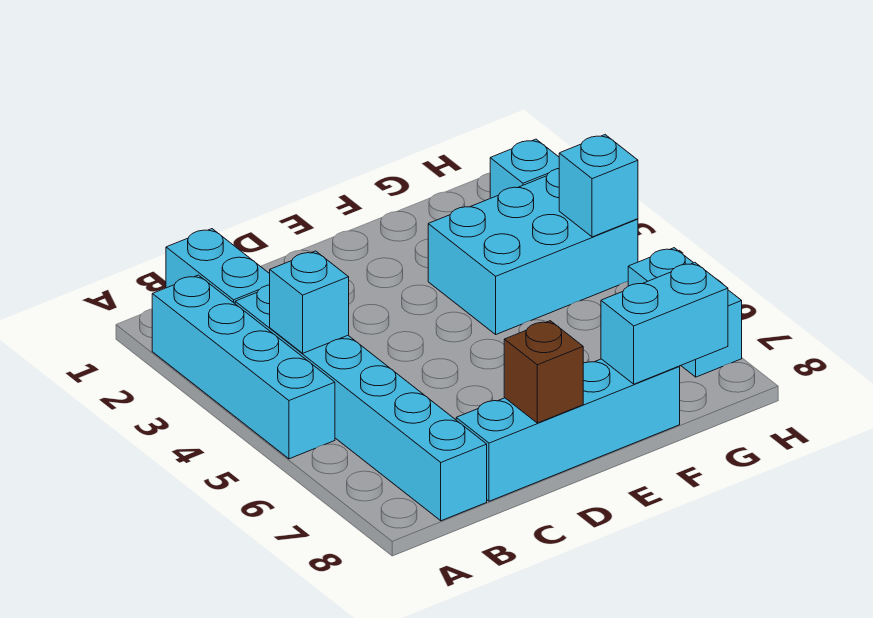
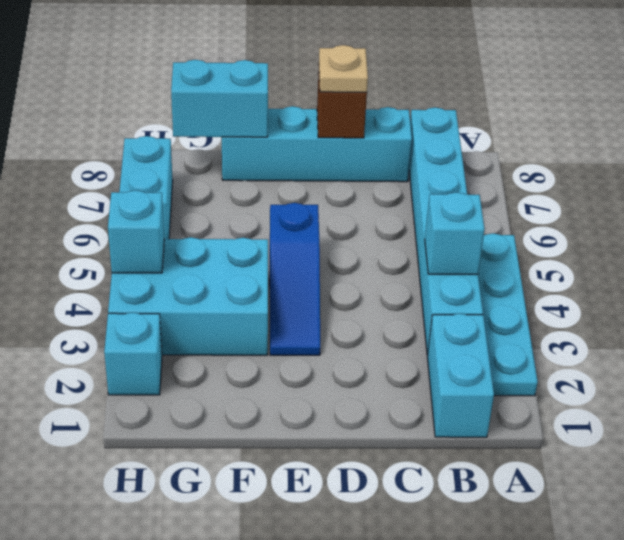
cyan brick A2:A5 level 1 -> cyan plate A2:A5 level 1
none -> tan plate D8 level 3
none -> blue slope E3:E5 level 1 top 5

